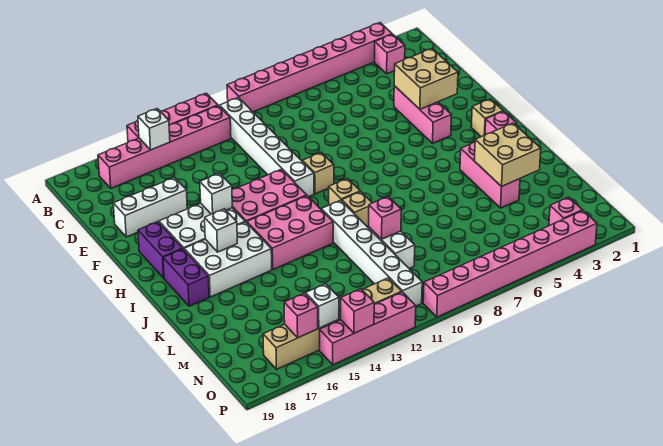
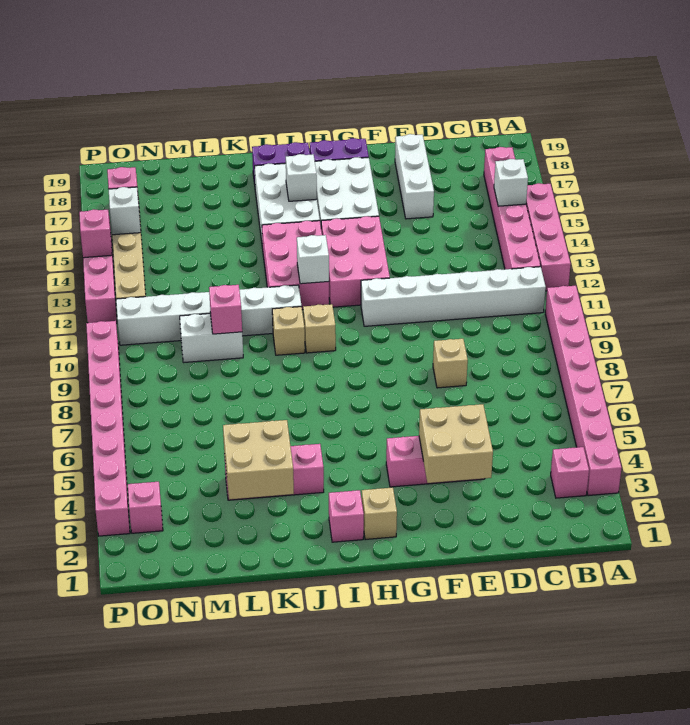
tan brick G10 level 1 -> tan brick E8 level 1
white brick G15 level 2 -> white brick I12 level 2

